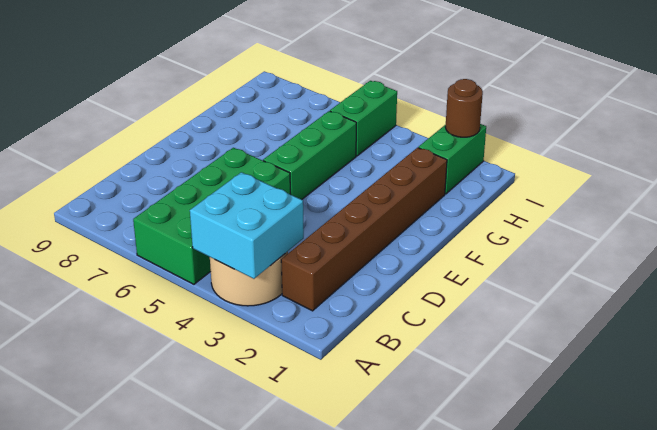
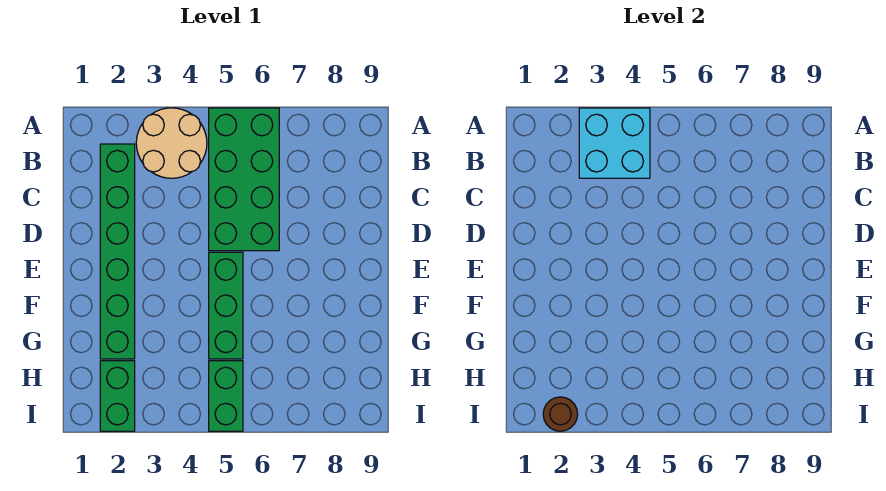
brown brick B2:G2 level 1 -> green brick B2:G2 level 1

